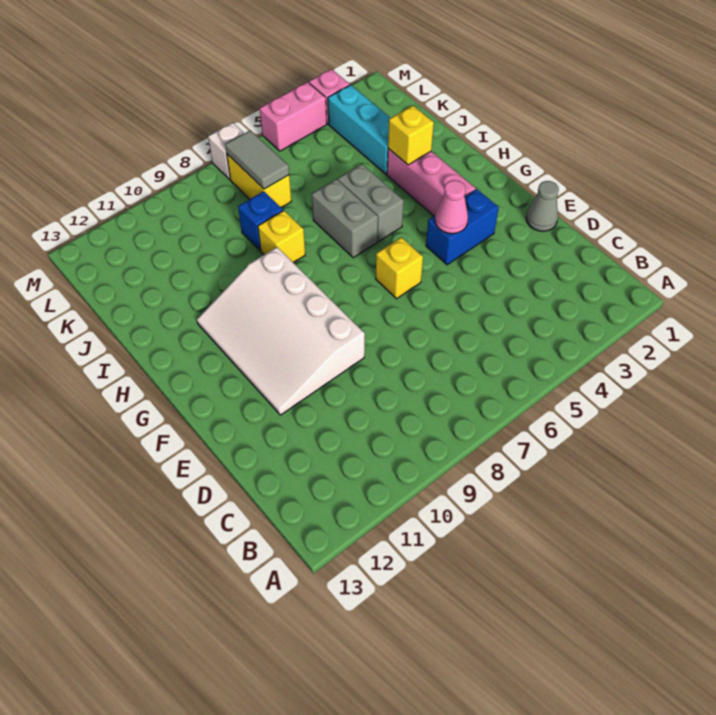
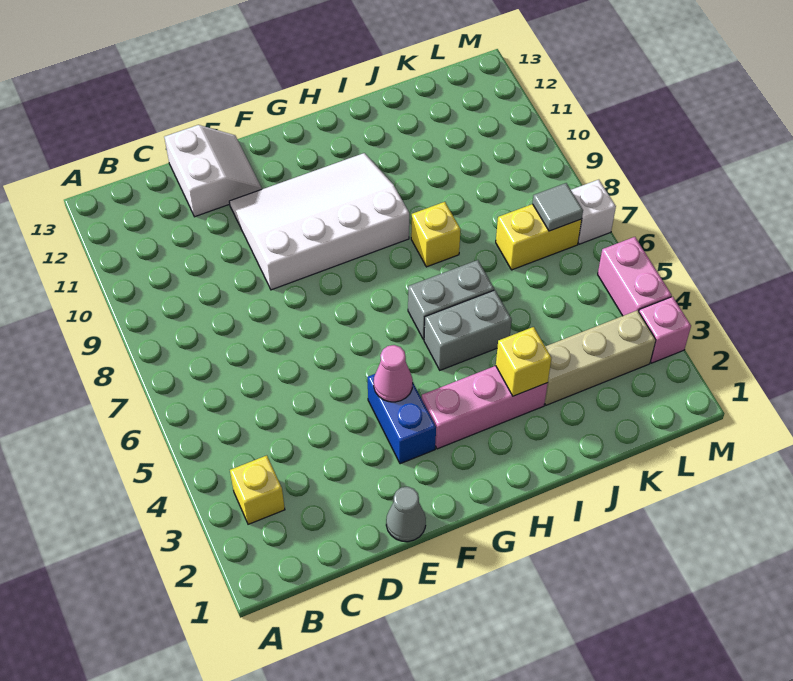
none -> white slope D12:E13 level 1 top D
yellow brick F6 level 1 -> yellow brick B3 level 1
cyan brick J3:L3 level 1 -> tan brick J3:L3 level 1
blue brick J8 level 1 -> none
grey tile K7:L7 level 2 -> grey tile L7 level 2

